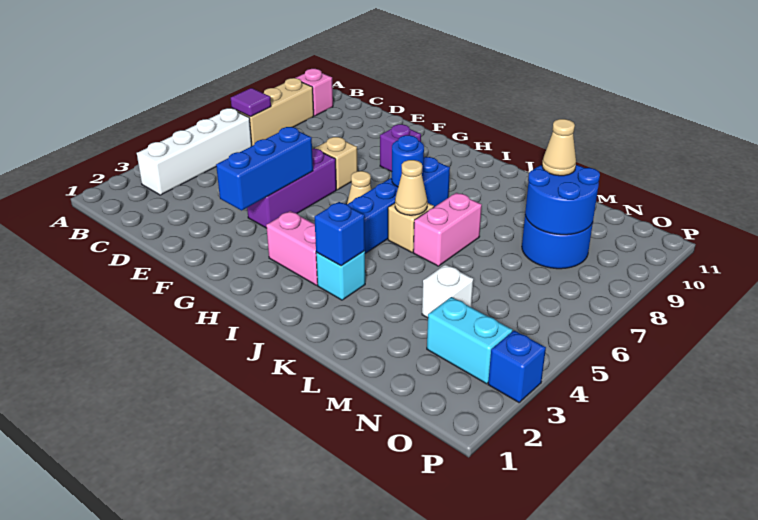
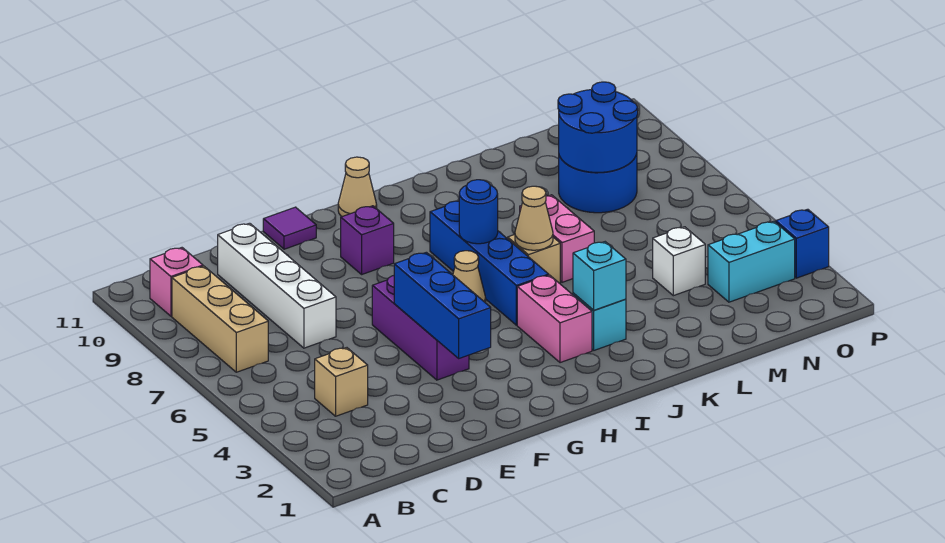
white brick B3:B6 level 1 -> white brick D7:D10 level 1
purple tile B7 level 2 -> purple tile F11 level 1
tan brick F7 level 1 -> tan brick C4 level 1
pink brick H3:I3 level 1 -> pink brick I3:I4 level 1
blue brick J3 level 2 -> cyan brick J3 level 2
tan cone M9 level 3 -> tan cone H11 level 1

